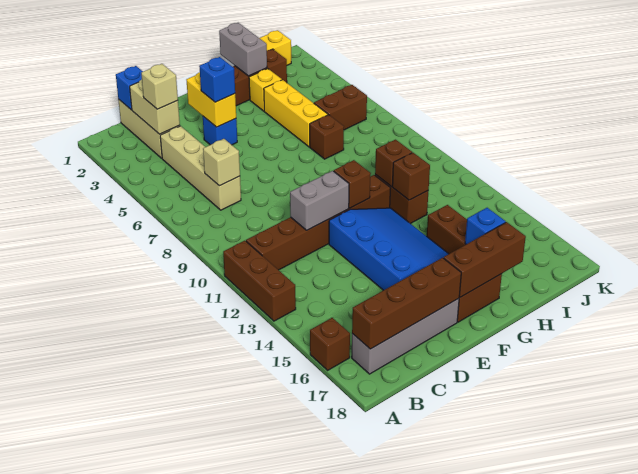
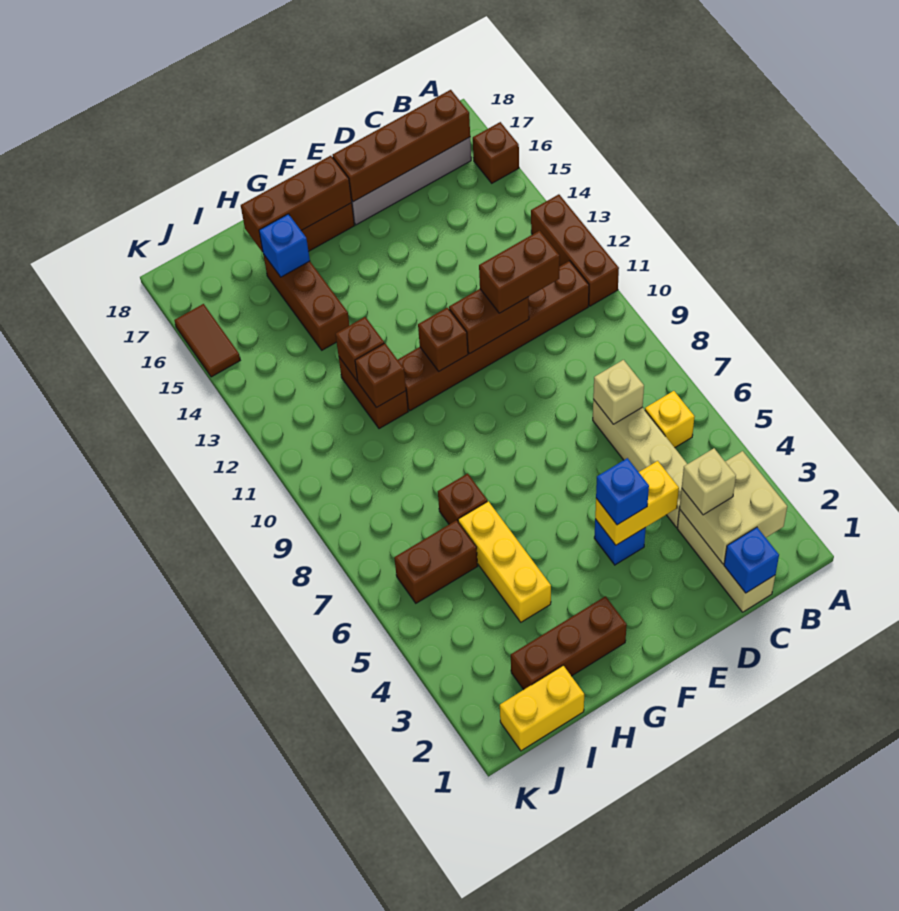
tan brick C2:C3 level 2 -> tan brick B2:C3 level 2
none -> brown brick C11:D11 level 3
grey brick D11:E11 level 2 -> brown brick D11:E11 level 2
yellow brick E3:E4 level 2 -> yellow brick D4:E4 level 2
blue slope E12:G15 level 1 top E -> none
grey brick H1:H2 level 2 -> none
yellow brick H3 level 1 -> yellow brick B6 level 1
none -> brown tile K15:K16 level 1

